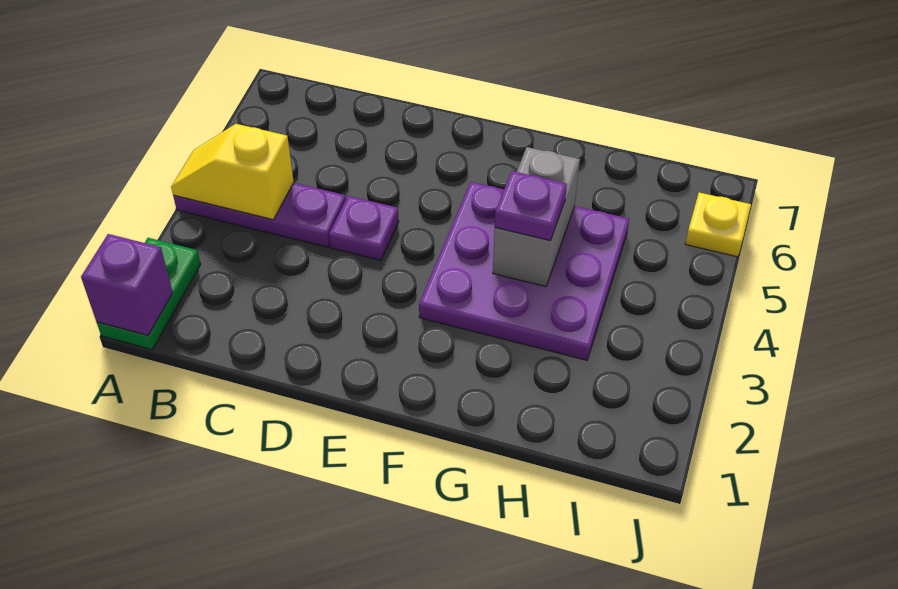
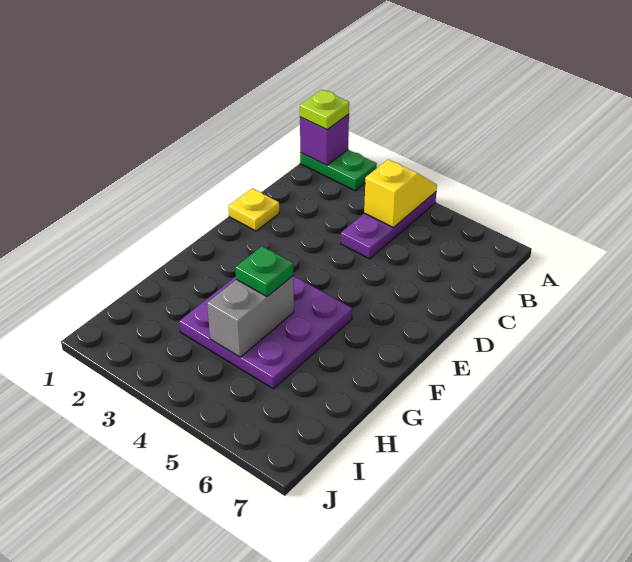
none -> lime plate A1 level 3
purple plate D4 level 1 -> none
grey brick G4:G5 level 2 -> grey brick G4:H4 level 2
purple plate G4 level 3 -> green plate G4 level 3
yellow plate J6 level 1 -> yellow plate D1 level 1

